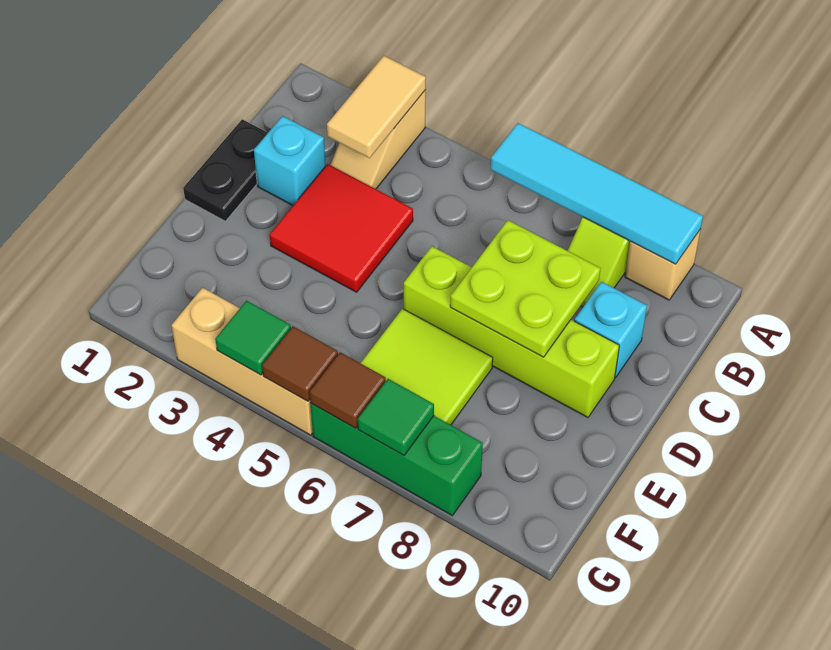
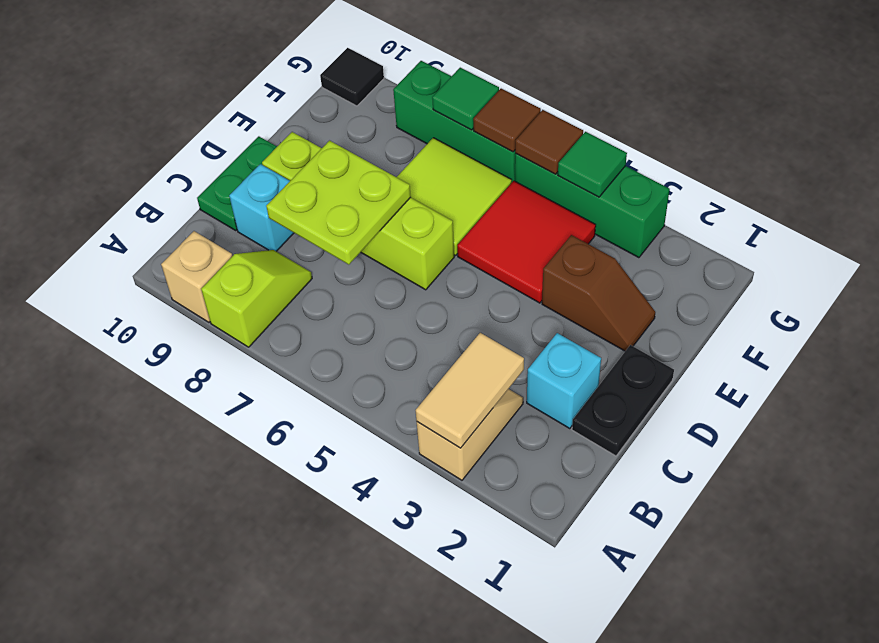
cyan tile A6:A9 level 2 -> none
red tile C3:D4 level 1 -> red tile E4:F5 level 1
none -> green plate C10:D10 level 1
none -> brown slope E2:E3 level 1 top 3
tan brick G3:G5 level 1 -> green brick G3:G5 level 1
none -> black tile G10 level 1

